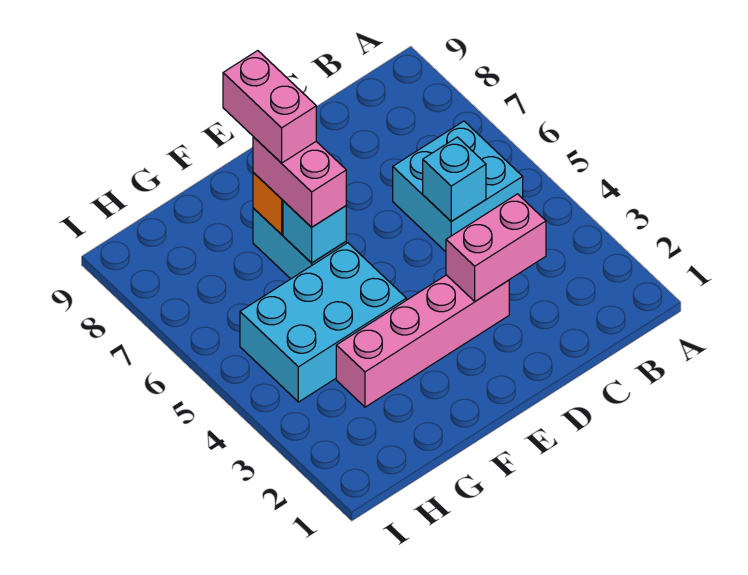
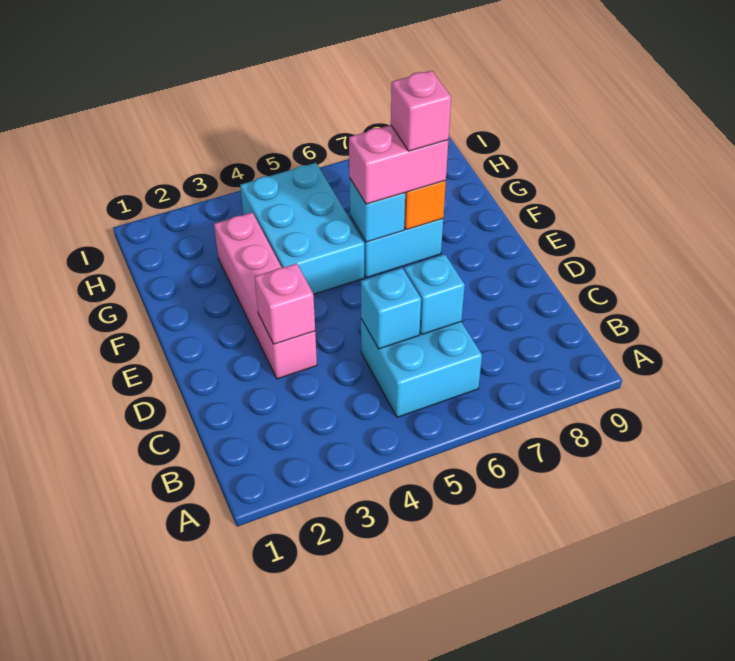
pink brick C3:D3 level 2 -> pink brick D3 level 2
none -> cyan brick C6 level 2
pink brick F7:F8 level 4 -> pink brick F7 level 4

